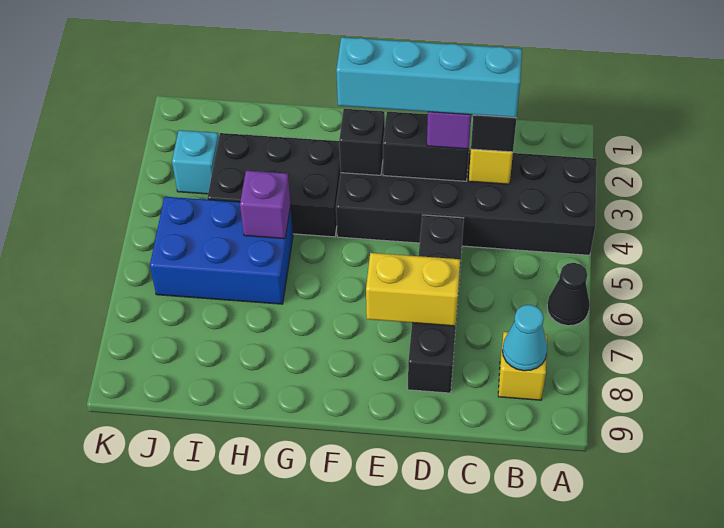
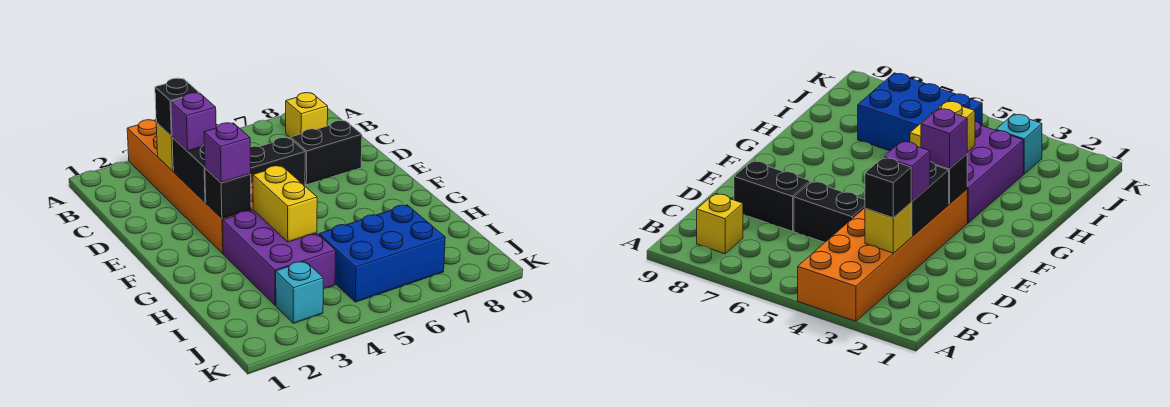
black brick A3:F4 level 1 -> orange brick A3:F4 level 1
black cone A6 level 1 -> none
cyan cone B8 level 2 -> none
cyan brick C3:F3 level 4 -> none
yellow brick D7:E7 level 2 -> yellow brick G4:H4 level 2
black brick G3:I4 level 1 -> purple brick G3:I4 level 1
blue brick H5:J6 level 1 -> blue brick I5:J7 level 1
purple brick H5 level 2 -> purple brick F3 level 3

